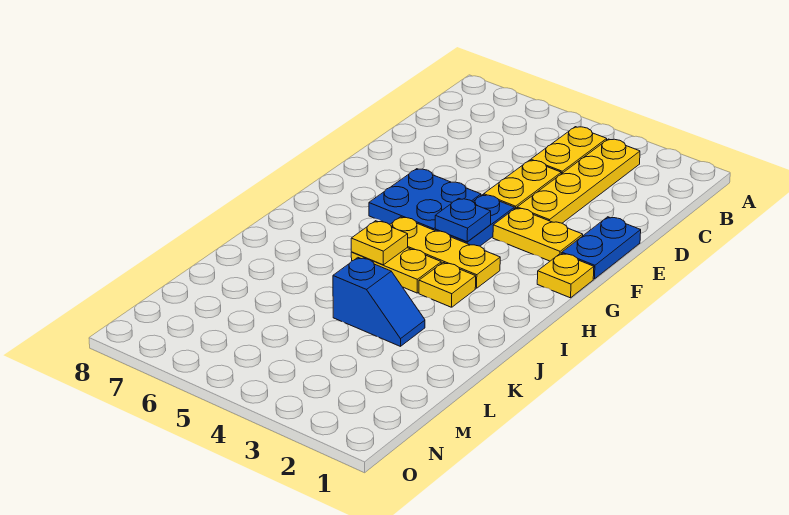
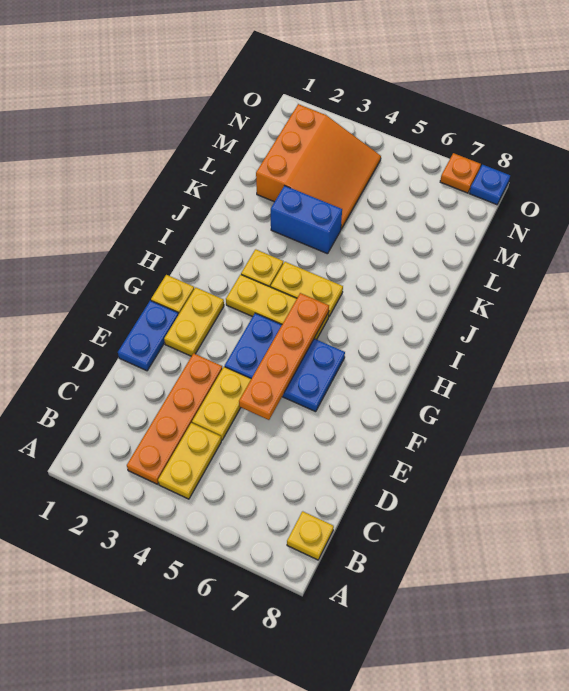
yellow plate B3:E3 level 1 -> orange plate B3:E3 level 1
none -> orange plate E5:H5 level 2
yellow plate F2:F3 level 1 -> yellow plate F2:G2 level 1
blue plate G4 level 2 -> blue plate O8 level 1
yellow plate I5 level 2 -> yellow plate B8 level 1
blue slope K3:K4 level 1 top 4 -> blue brick K3:K4 level 1
none -> orange slope L2:N4 level 1 top 2
none -> orange plate O7 level 1

